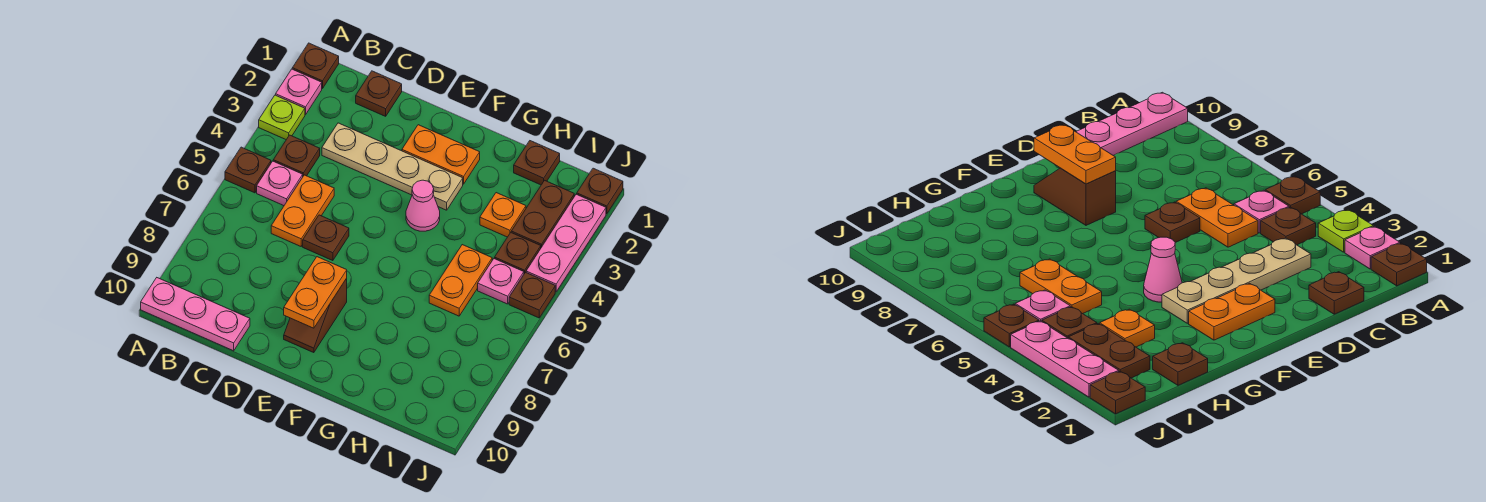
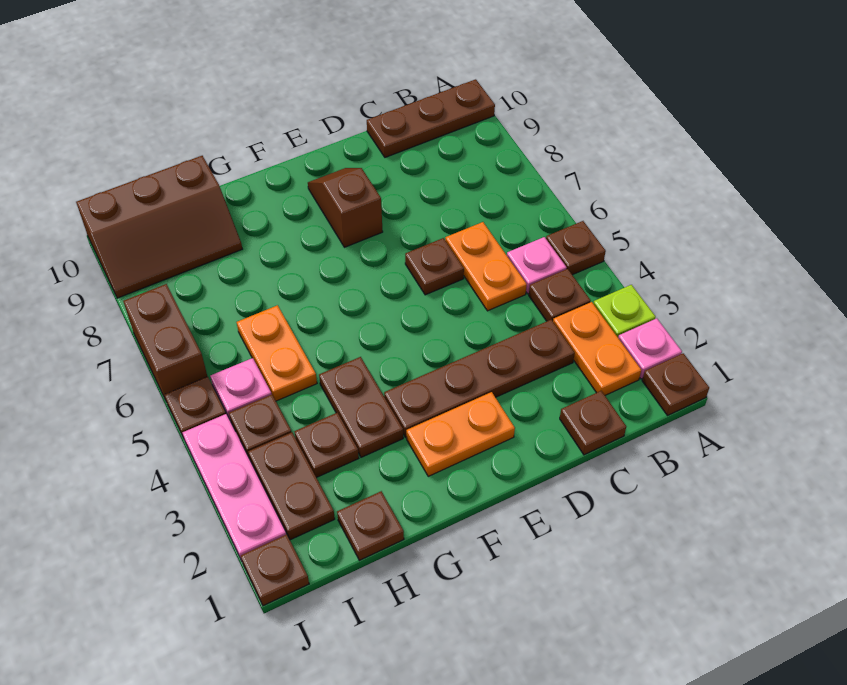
pink plate A10:C10 level 1 -> brown plate A10:C10 level 1
tan plate C3:F3 level 1 -> brown plate C3:F3 level 1
orange plate E8:E9 level 2 -> orange plate B2:B3 level 1
pink cone F4 level 1 -> none
none -> brown plate G3:G4 level 1
orange plate H3 level 1 -> brown plate H3 level 1
none -> brown slope H9:J10 level 1 top 10
none -> brown brick J6:J7 level 1

